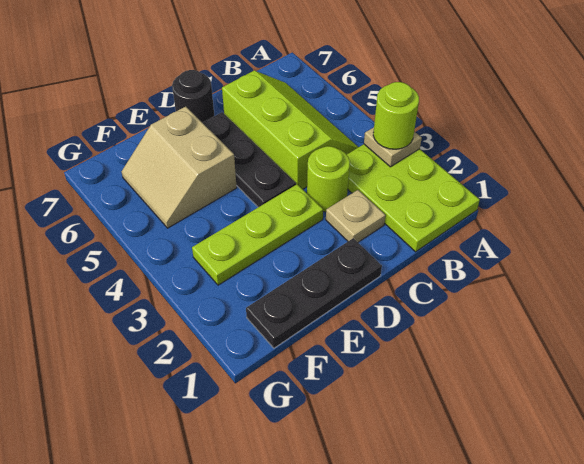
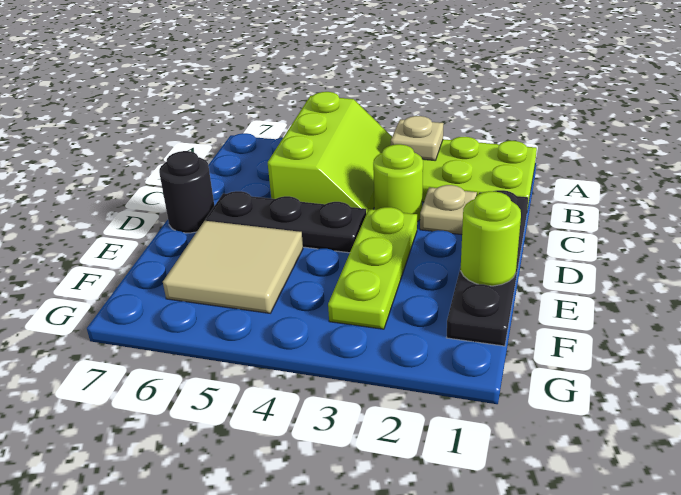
lime round brick A3 level 3 -> lime round brick E1 level 2
lime slope B4:C6 level 1 top C -> lime slope A4:C5 level 1 top 5
black plate D1:F1 level 1 -> black plate C1:F1 level 1
tan slope E5:F6 level 1 top E -> tan tile E5:F6 level 1

